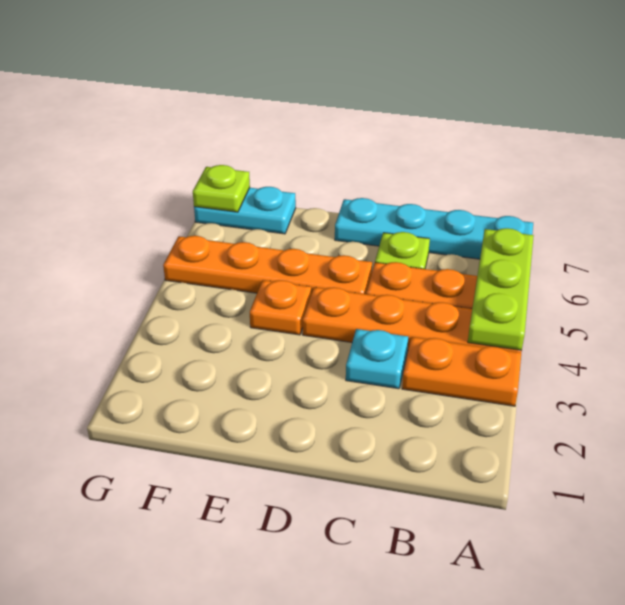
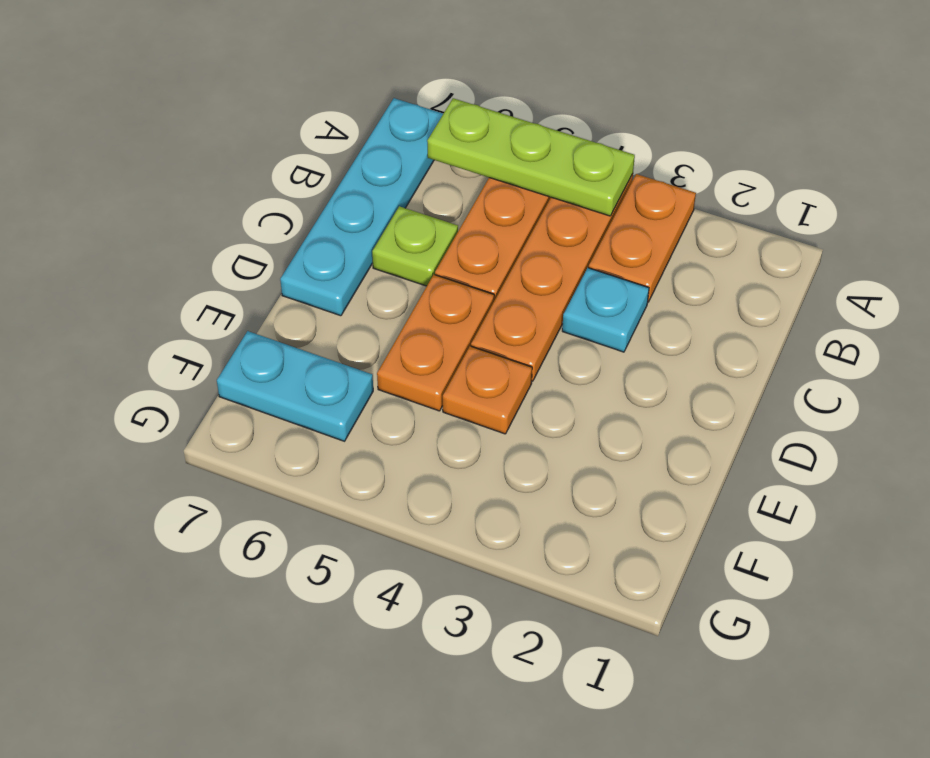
orange plate D5:G5 level 1 -> orange plate D5:E5 level 1
cyan plate F7:G7 level 1 -> cyan plate F6:F7 level 1
lime plate G7 level 2 -> none

